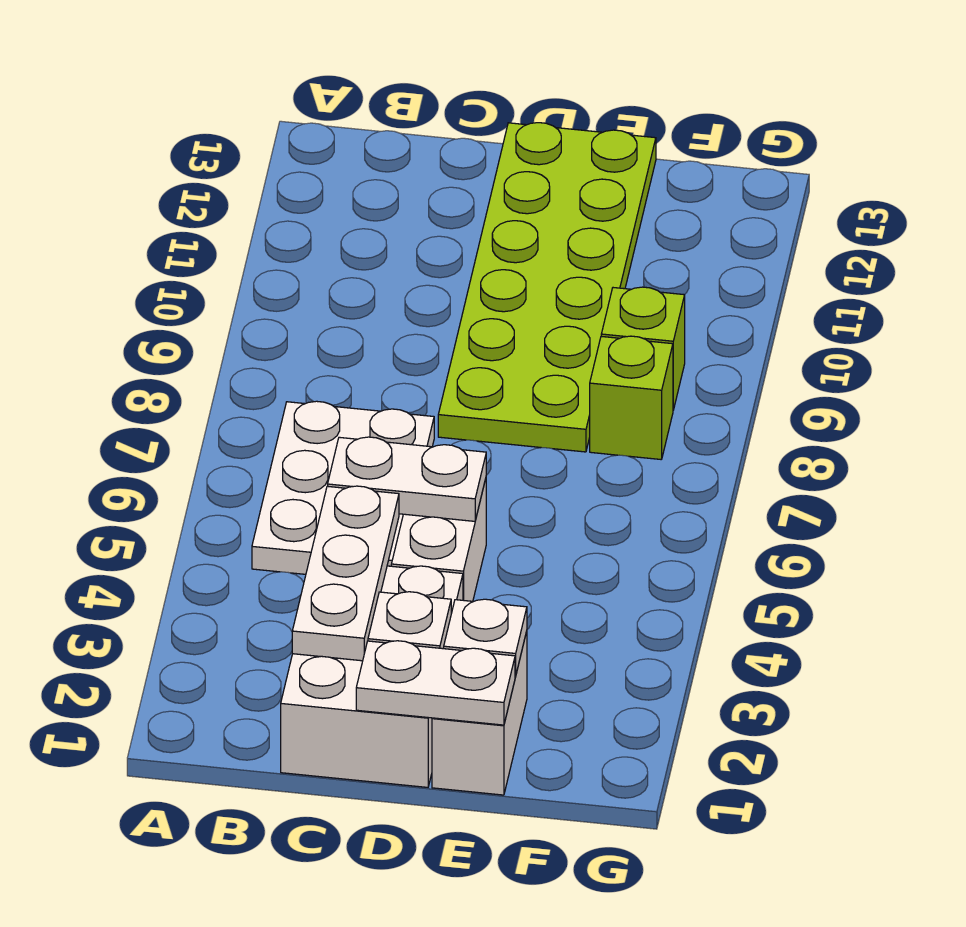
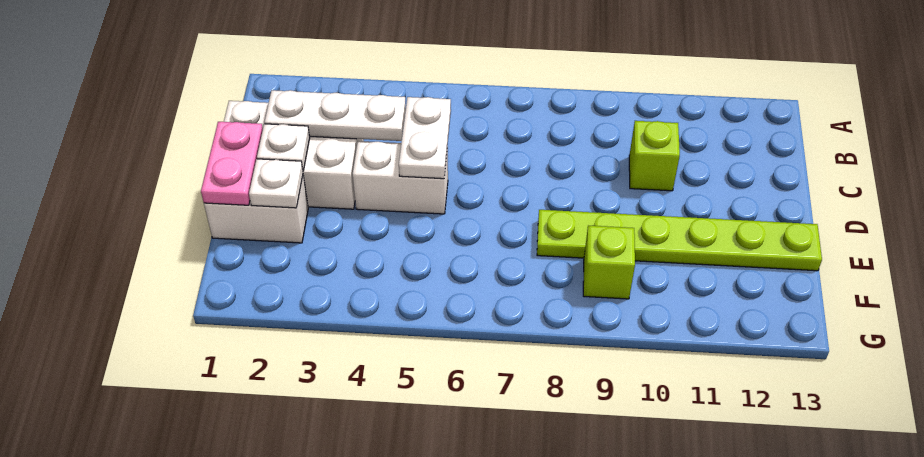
white plate B5:C7 level 1 -> none
white plate D1:E1 level 2 -> pink plate D1:E1 level 2
lime plate D8:E13 level 1 -> lime plate E8:E13 level 1
lime brick F8 level 1 -> lime brick C10 level 1

